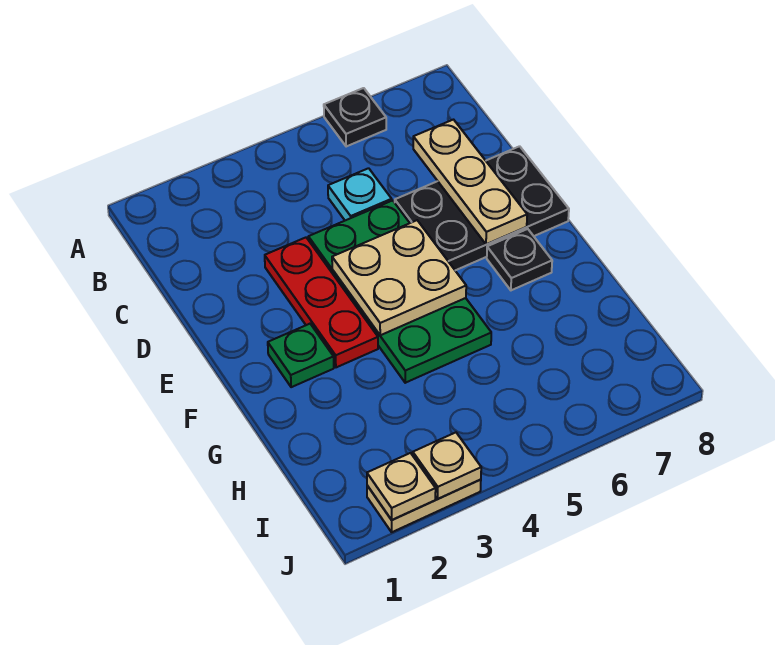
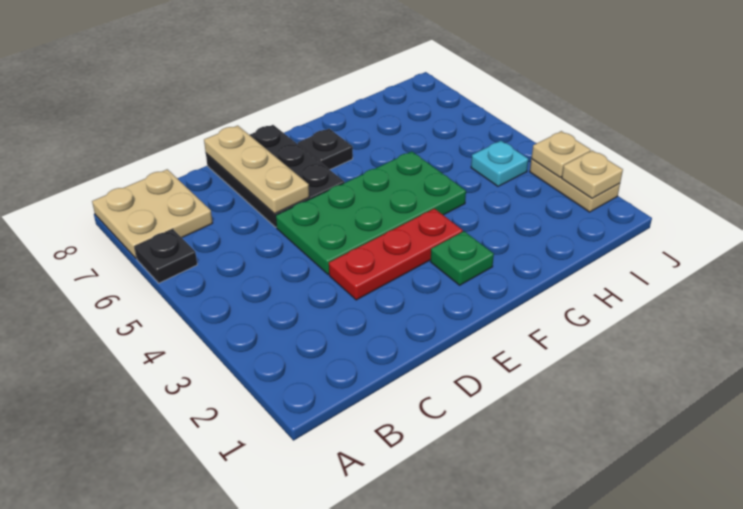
cyan plate C5 level 1 -> cyan plate I4 level 1
tan plate C7:E7 level 2 -> tan plate D6:D8 level 2
tan plate E4:F5 level 2 -> tan plate A7:B8 level 1

